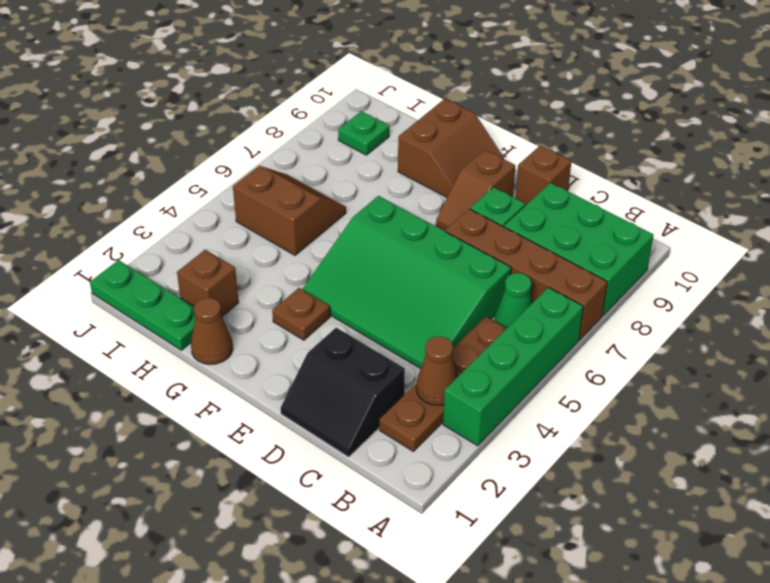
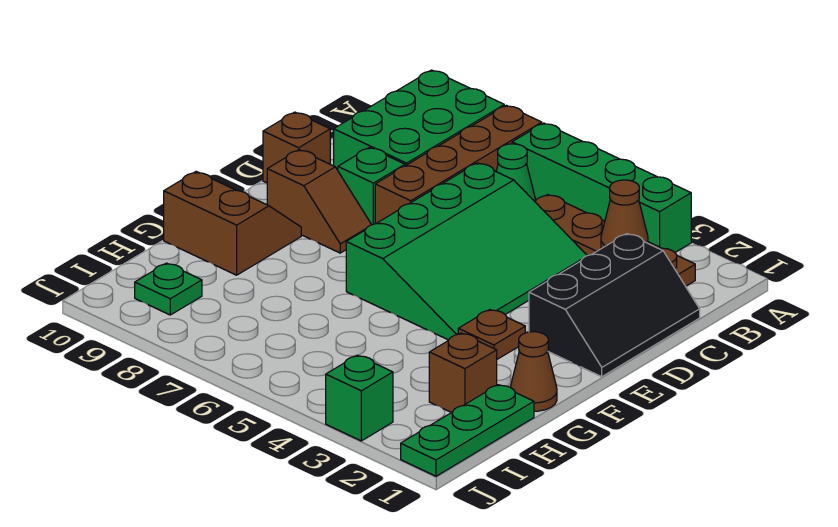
black slope C1:D2 level 1 top 2 -> black slope C1:E2 level 1 top 2
brown slope H5:I6 level 1 top 5 -> none
none -> green brick J3 level 1

